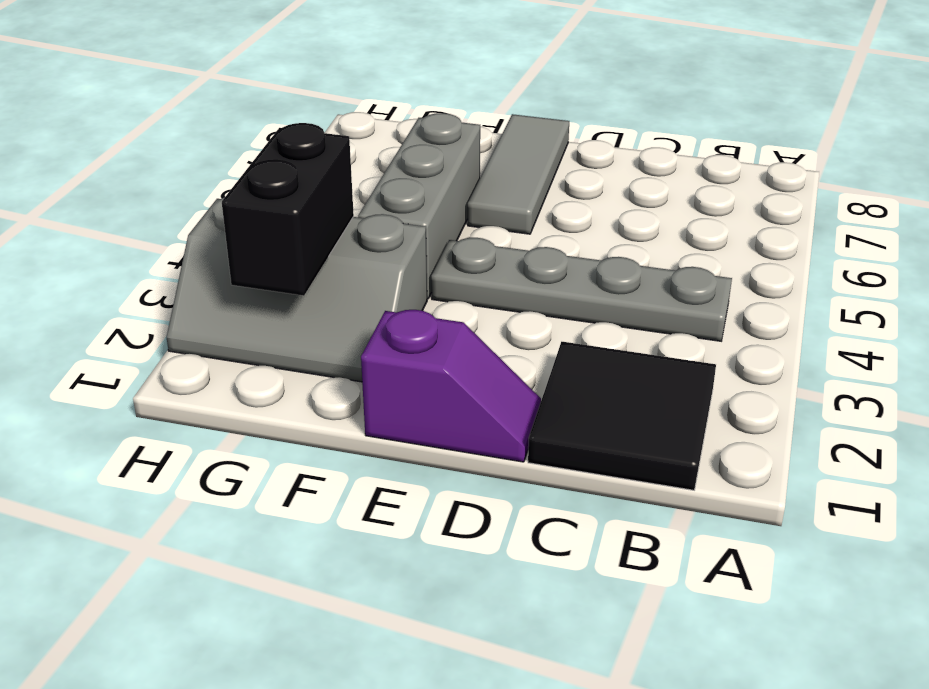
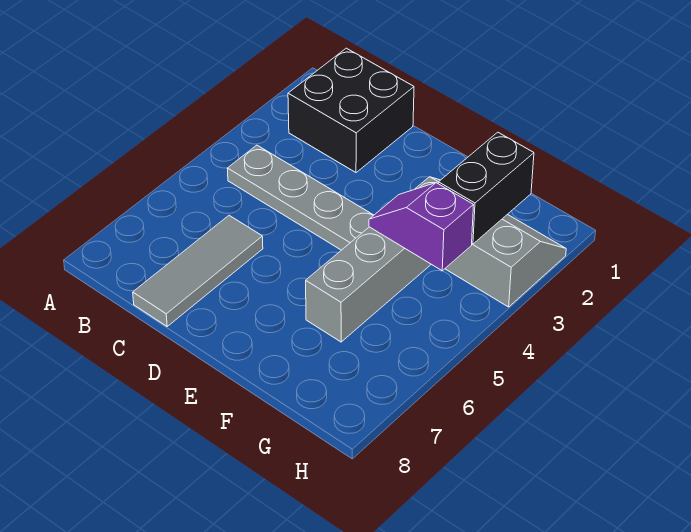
black tile B1:C2 level 1 -> black brick B1:C2 level 1
purple slope D1:E1 level 1 top E -> purple slope F4:G4 level 2 top G
grey tile E6:E8 level 1 -> grey tile C6:C8 level 1

